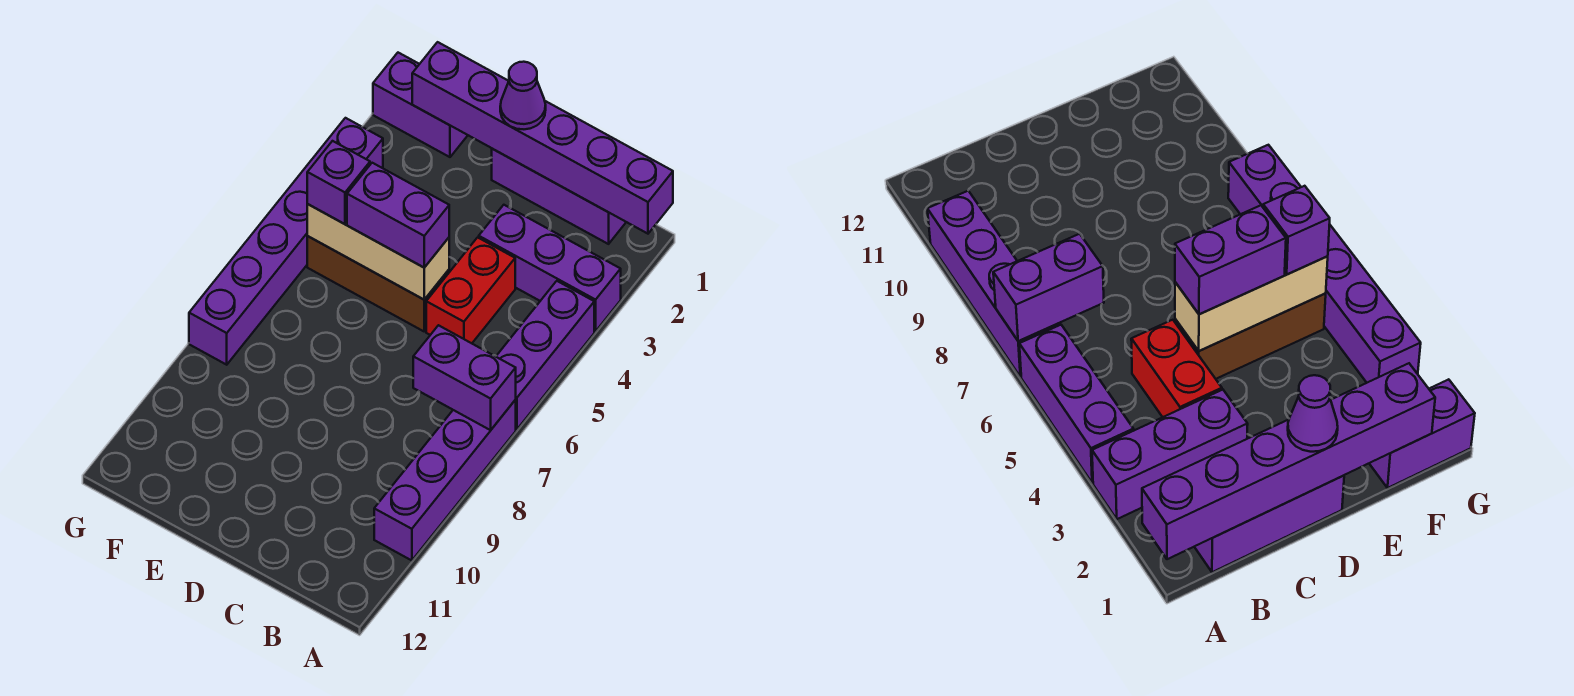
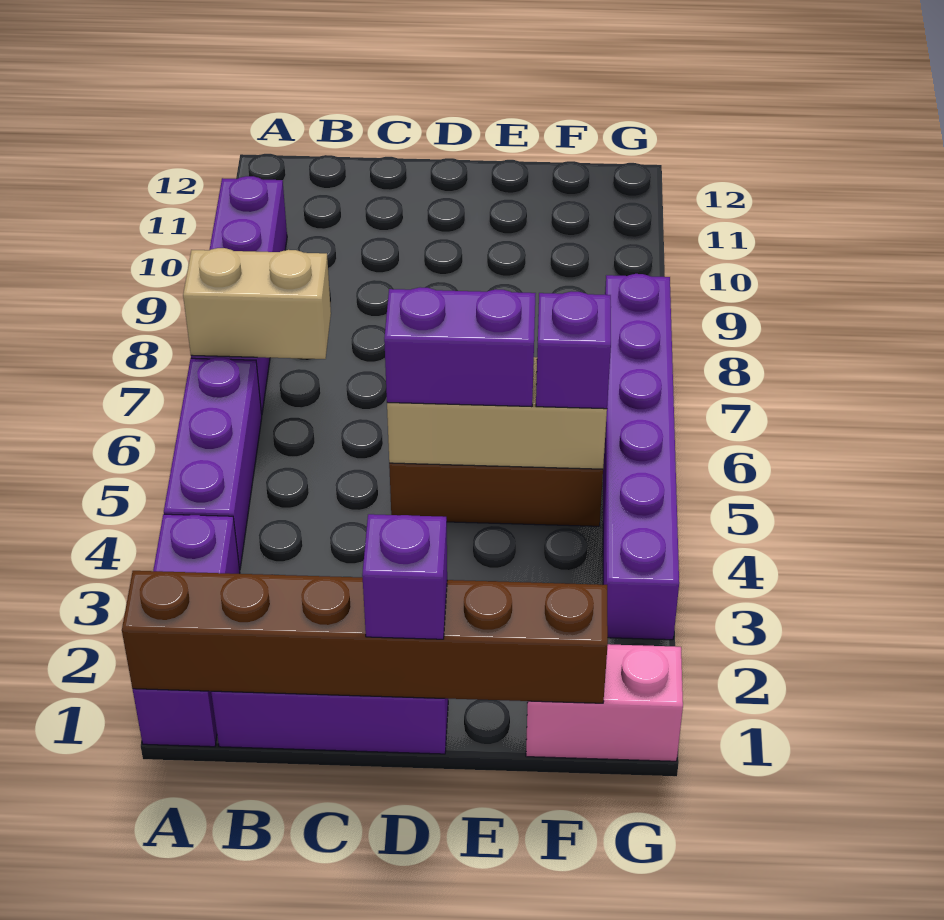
purple brick A1:F1 level 2 -> brown brick A1:F1 level 2
purple brick A3:C3 level 1 -> purple brick A1:A3 level 1
purple brick A7:B7 level 2 -> tan brick A7:B7 level 2
red brick C4:C5 level 1 -> none
purple cone D1 level 3 -> purple brick D1 level 3
purple brick F1:G1 level 1 -> pink brick F1:G1 level 1

